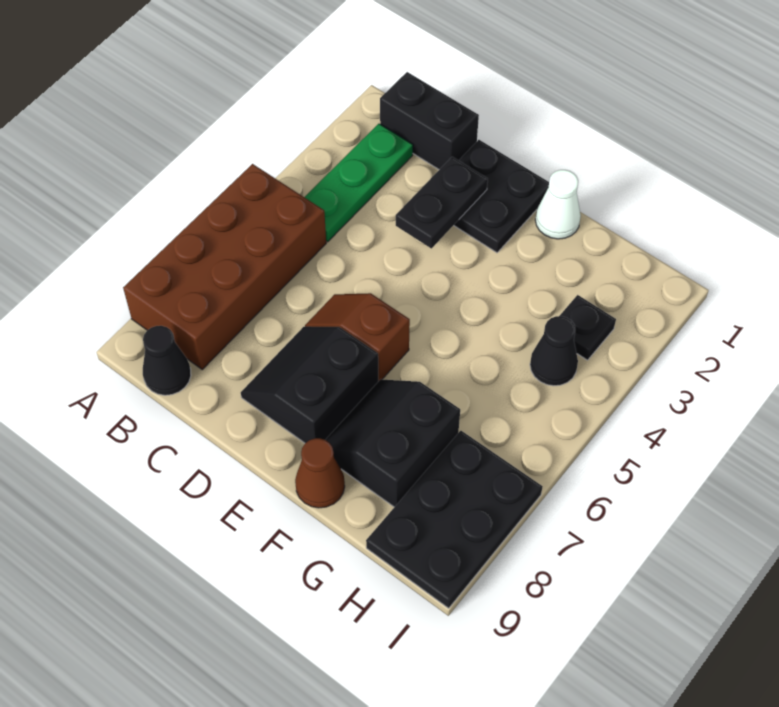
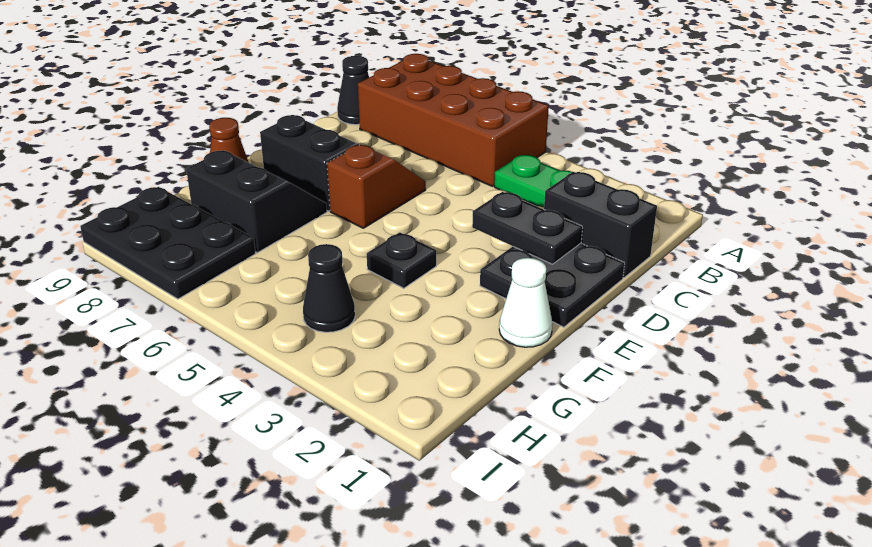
black brick B1:C1 level 1 -> black brick C1:C2 level 1
black plate H3 level 1 -> black plate F4 level 1

